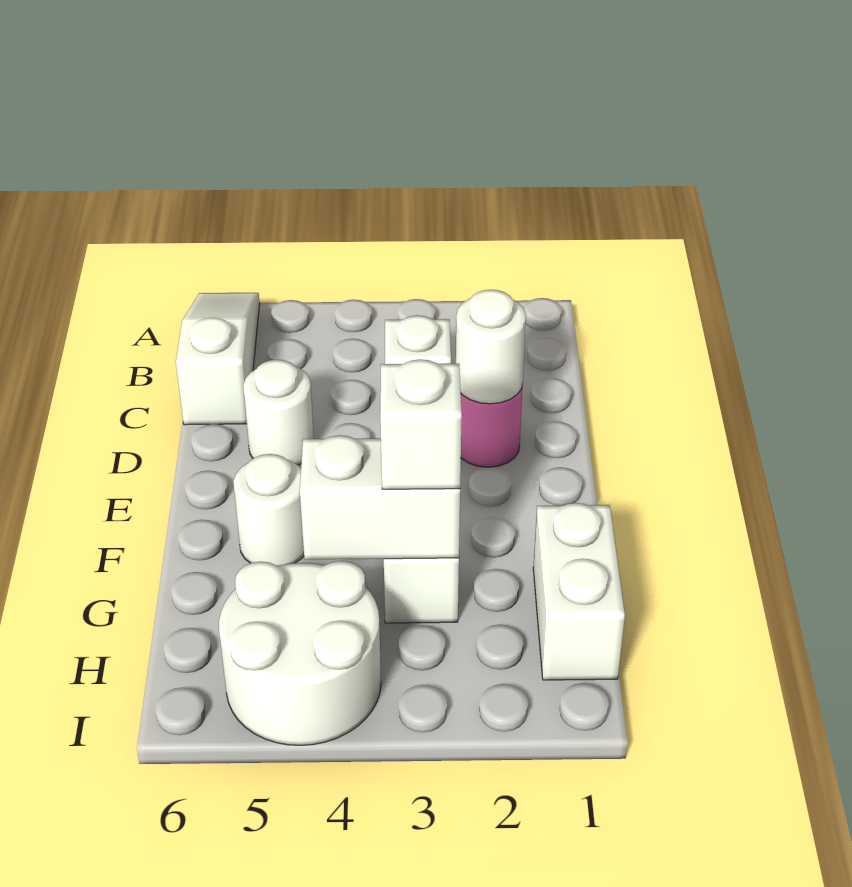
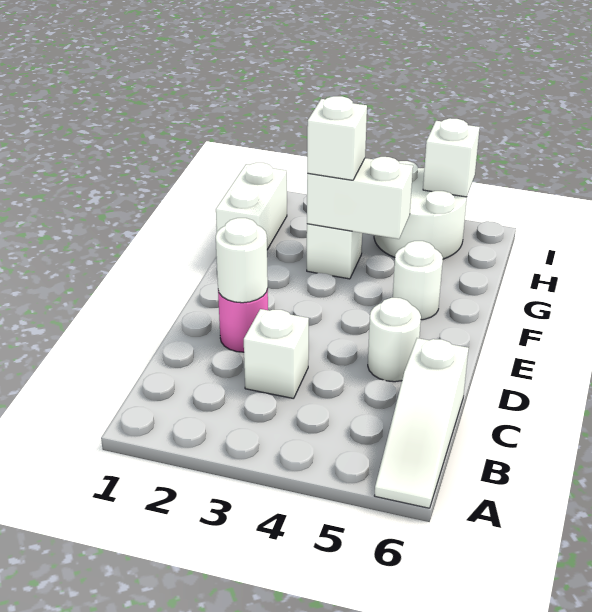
none -> white brick I5 level 2

